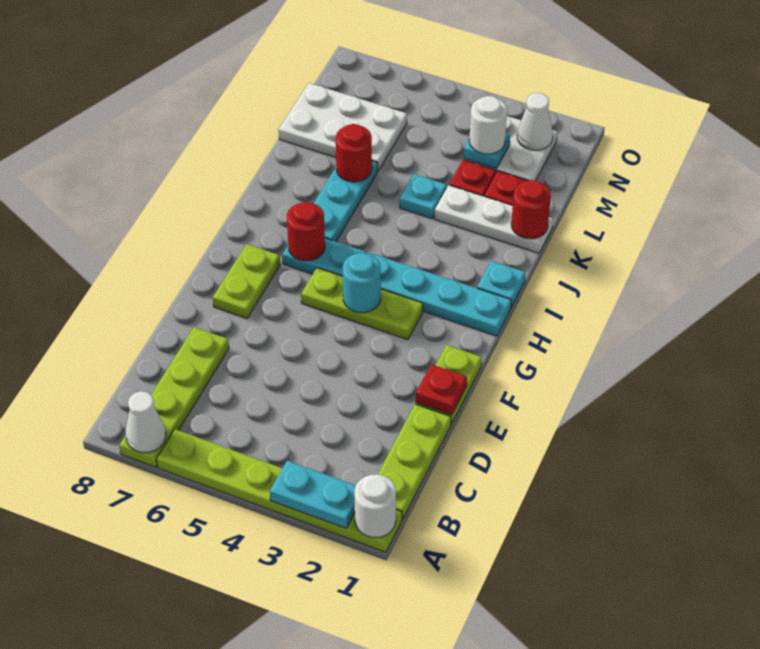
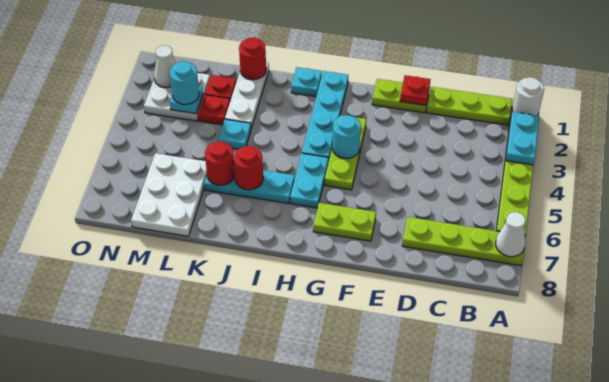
red round brick H6 level 2 -> red round brick J6 level 2
white round brick M3 level 3 -> cyan round brick M3 level 3

